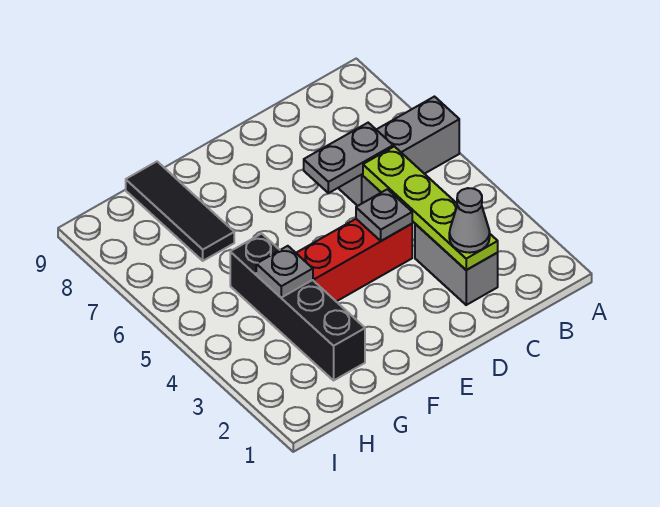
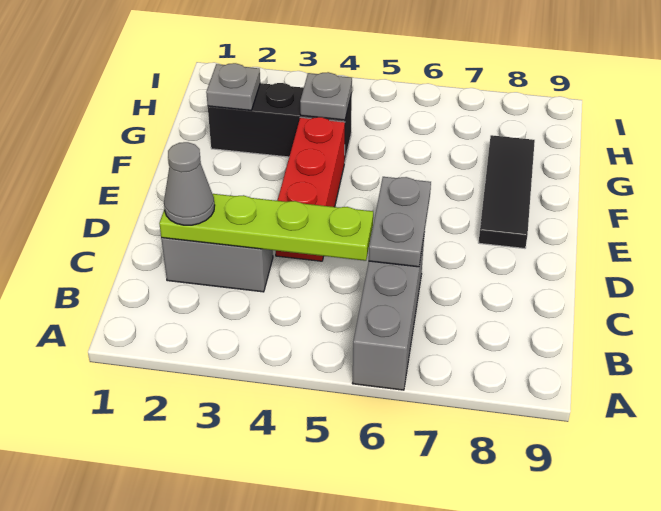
grey plate D4 level 2 -> grey plate G2 level 2
black brick G2:G5 level 1 -> black brick G2:G4 level 1
black tile G7:G9 level 1 -> black tile E8:G8 level 1

